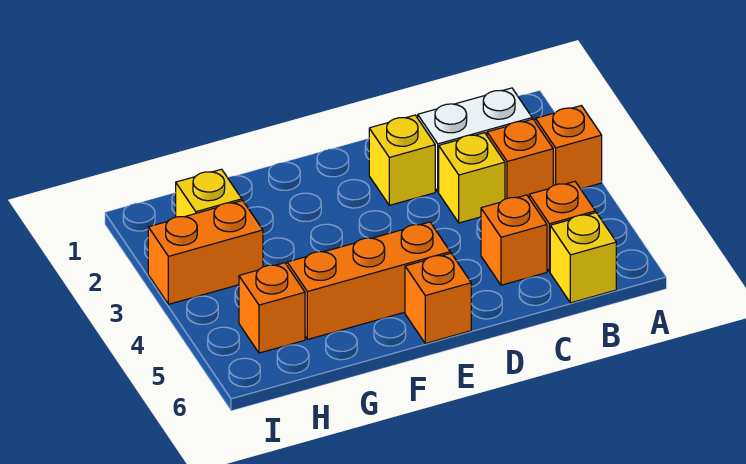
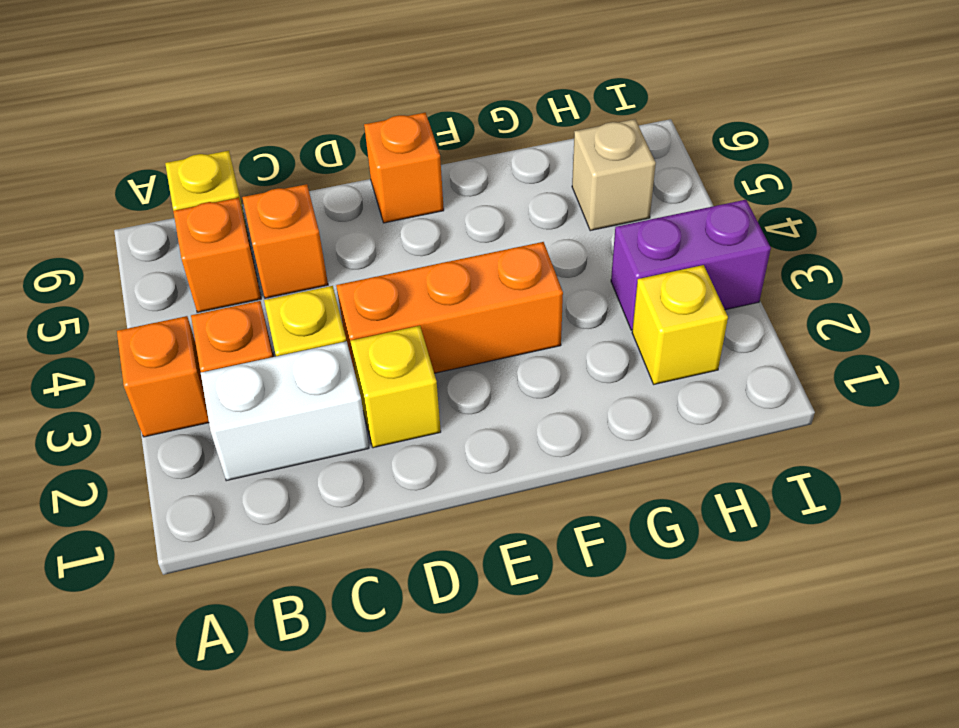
orange brick E5:G5 level 1 -> orange brick D3:F3 level 1
orange brick H3:I3 level 1 -> purple brick H3:I3 level 1
orange brick H5 level 1 -> tan brick H5 level 1

